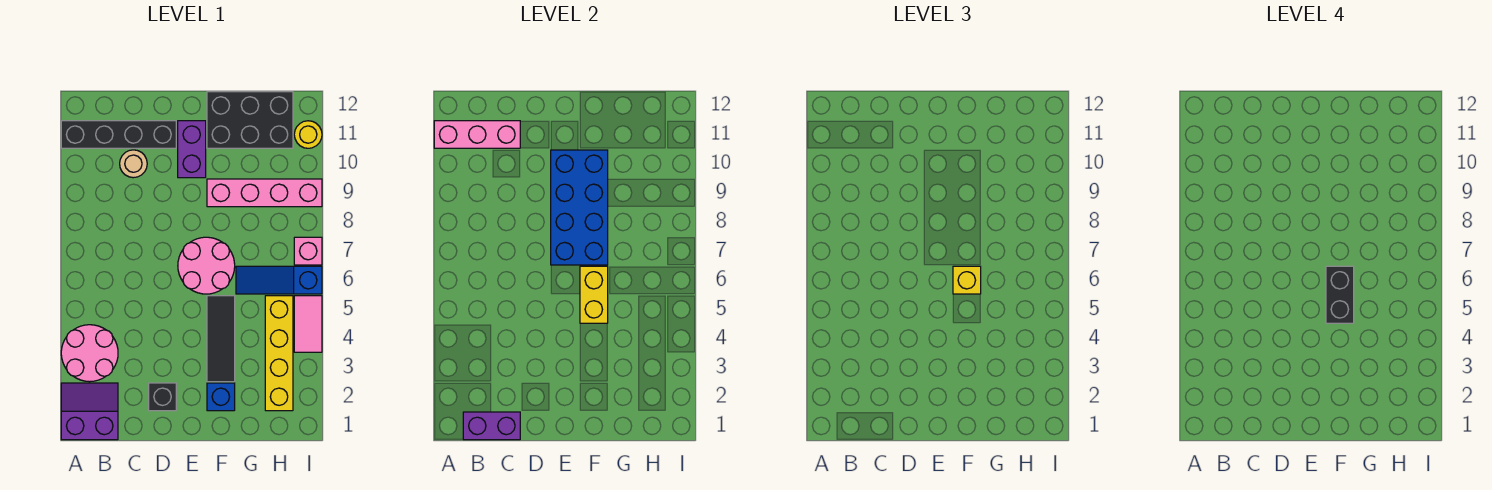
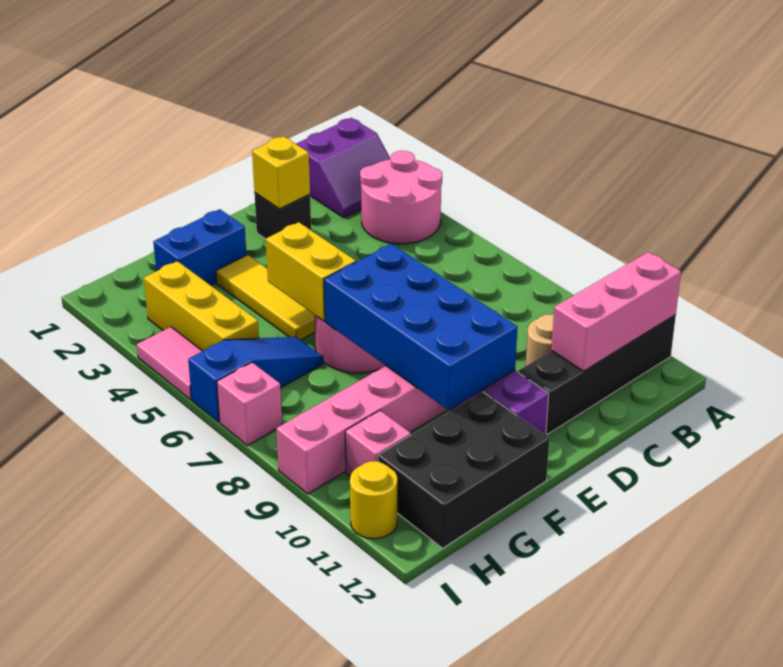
purple brick B1:C1 level 2 -> none
blue brick F2 level 1 -> blue brick F2:G2 level 1
black tile F3:F5 level 1 -> yellow tile F3:F5 level 1
black brick F5:F6 level 4 -> none
yellow brick F6 level 3 -> yellow brick D2 level 2
yellow brick H2:H5 level 1 -> yellow brick H3:H5 level 1
none -> pink brick H10 level 1

